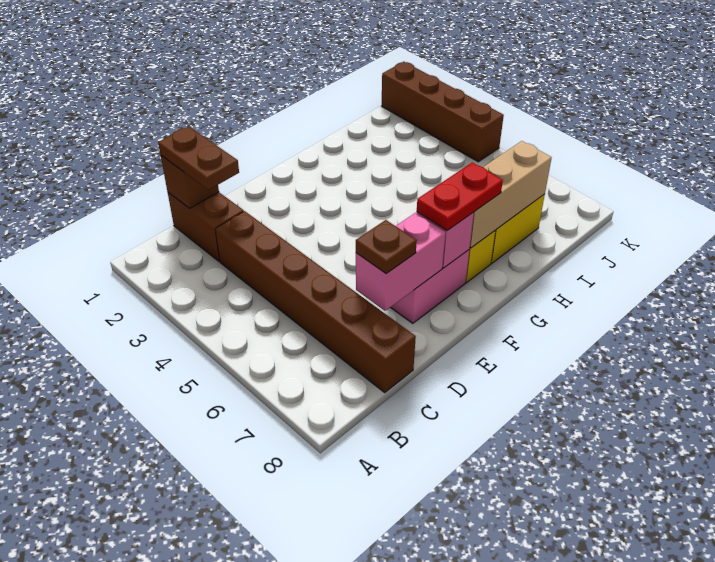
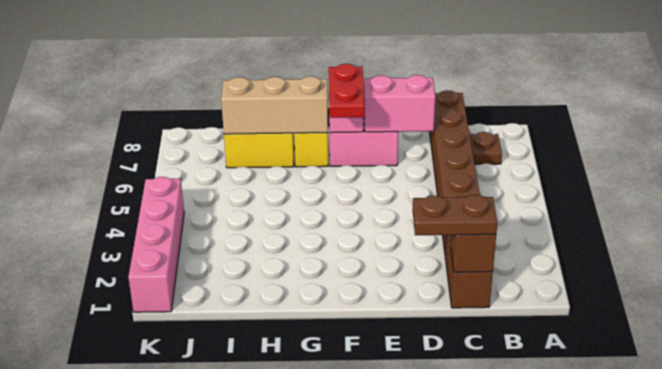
brown plate C1:C2 level 3 -> brown plate C1:D1 level 3
brown plate D7 level 3 -> brown plate B7 level 1
red plate F7:G7 level 3 -> red plate F6:F7 level 3
brown brick K1:K4 level 1 -> pink brick K1:K4 level 1

